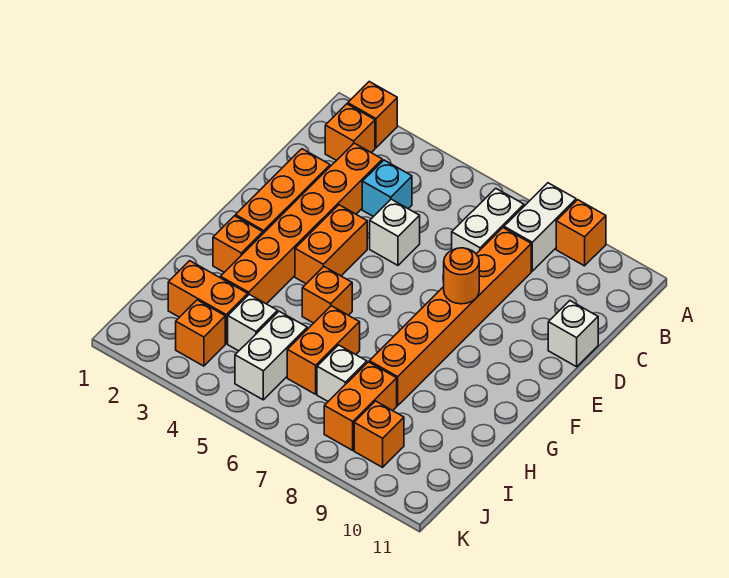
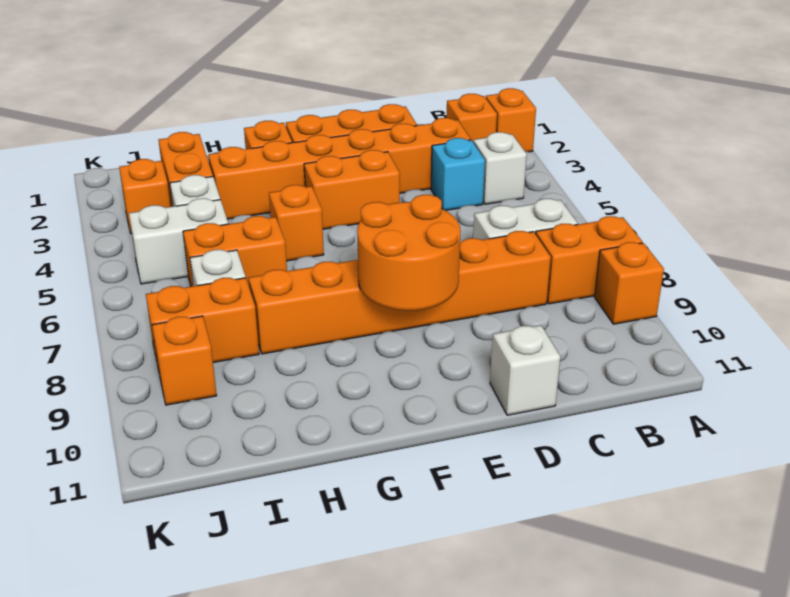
white brick A8:B8 level 1 -> orange brick A8:B8 level 1
white brick D5 level 1 -> white brick B4 level 1
orange round brick E8 level 2 -> orange round brick E8:F9 level 2

